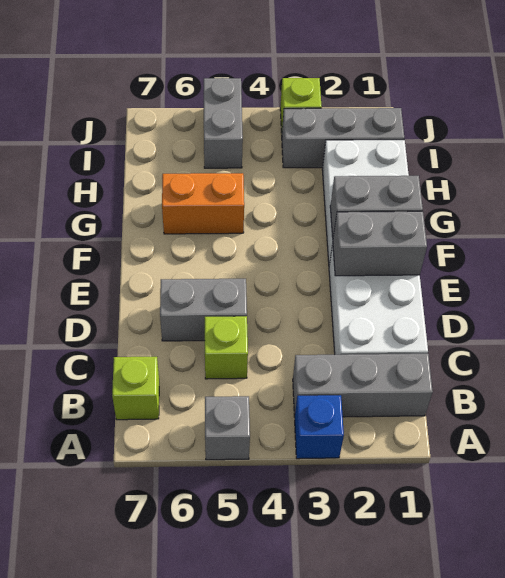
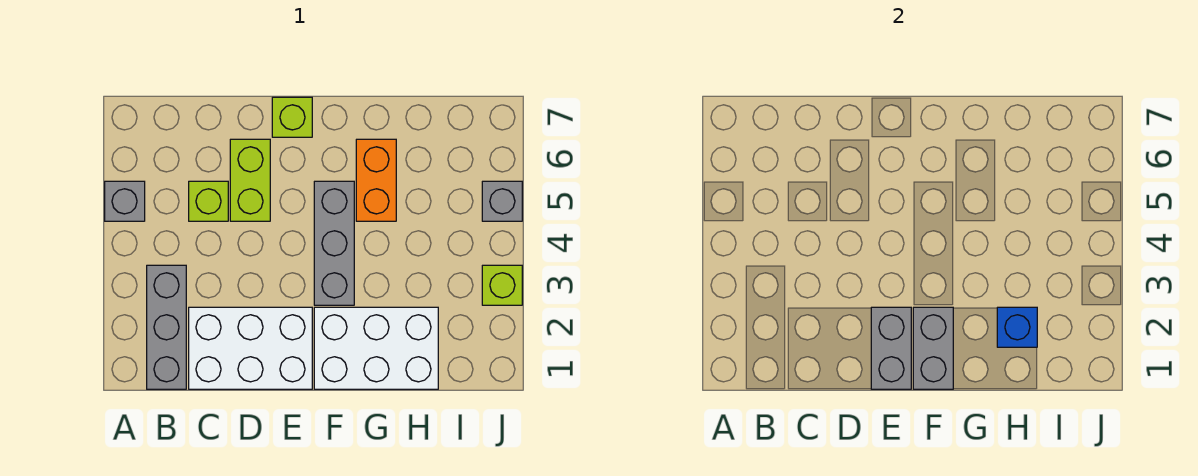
blue brick A3 level 1 -> blue brick H2 level 2
lime brick B7 level 1 -> lime brick E7 level 1
grey brick D5:D6 level 1 -> lime brick D5:D6 level 1
grey brick I1:I3 level 1 -> grey brick F3:F5 level 1
grey brick I5:J5 level 1 -> grey brick J5 level 1

